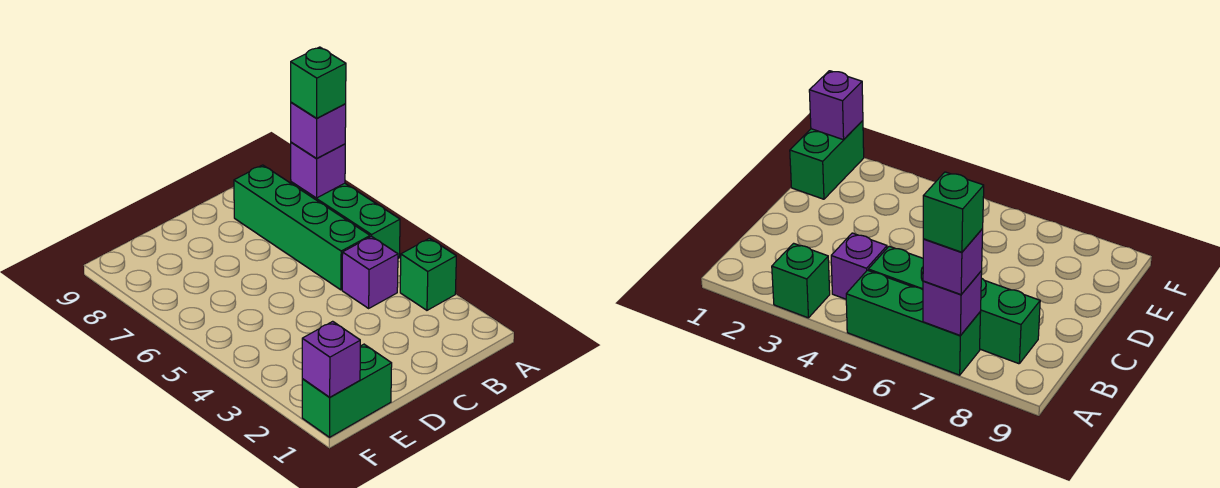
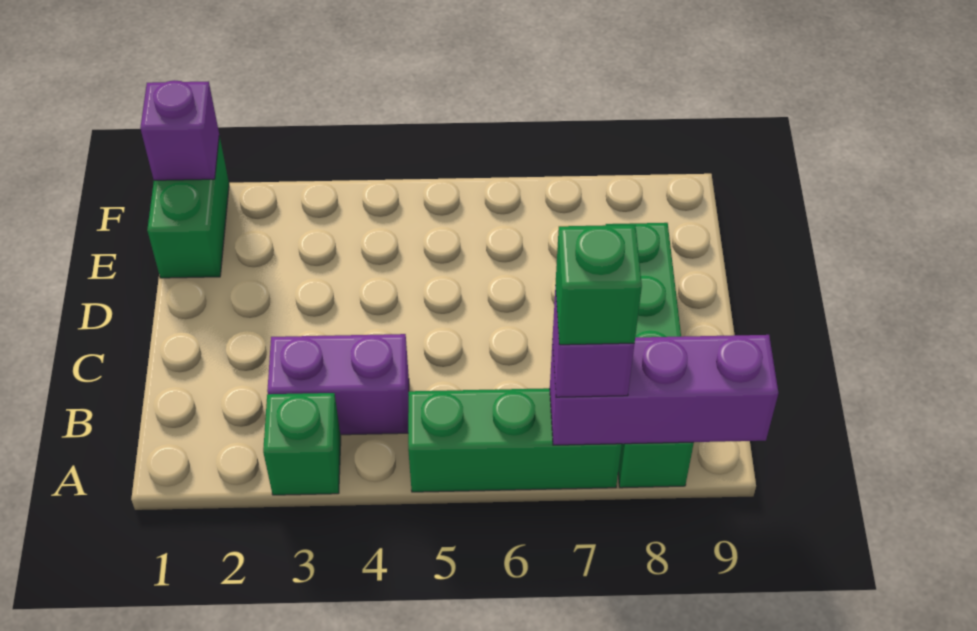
purple brick A7 level 2 -> purple brick A7:A9 level 2
purple brick B4 level 1 -> purple brick B3:B4 level 1
green brick B5:B8 level 1 -> green brick A8:D8 level 1

